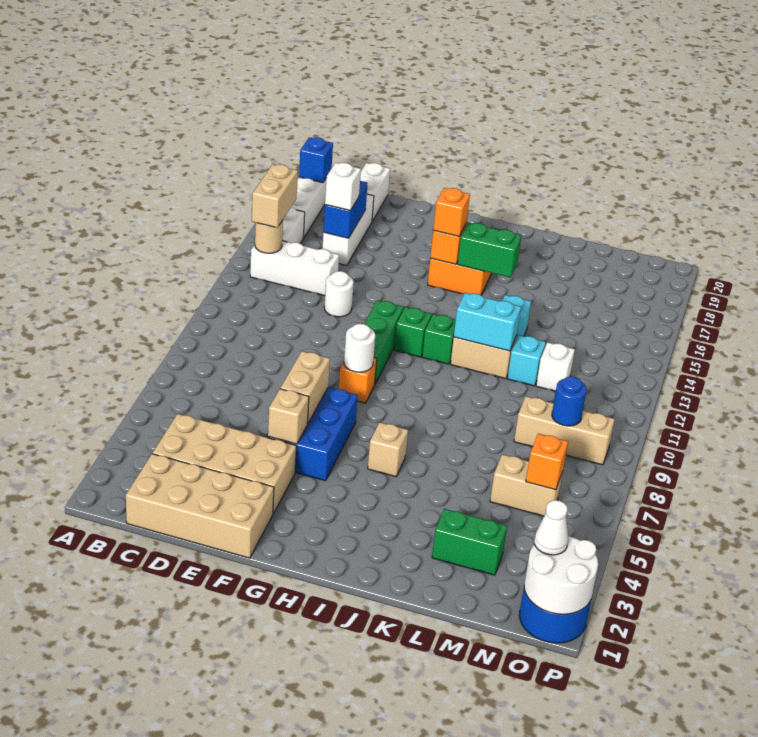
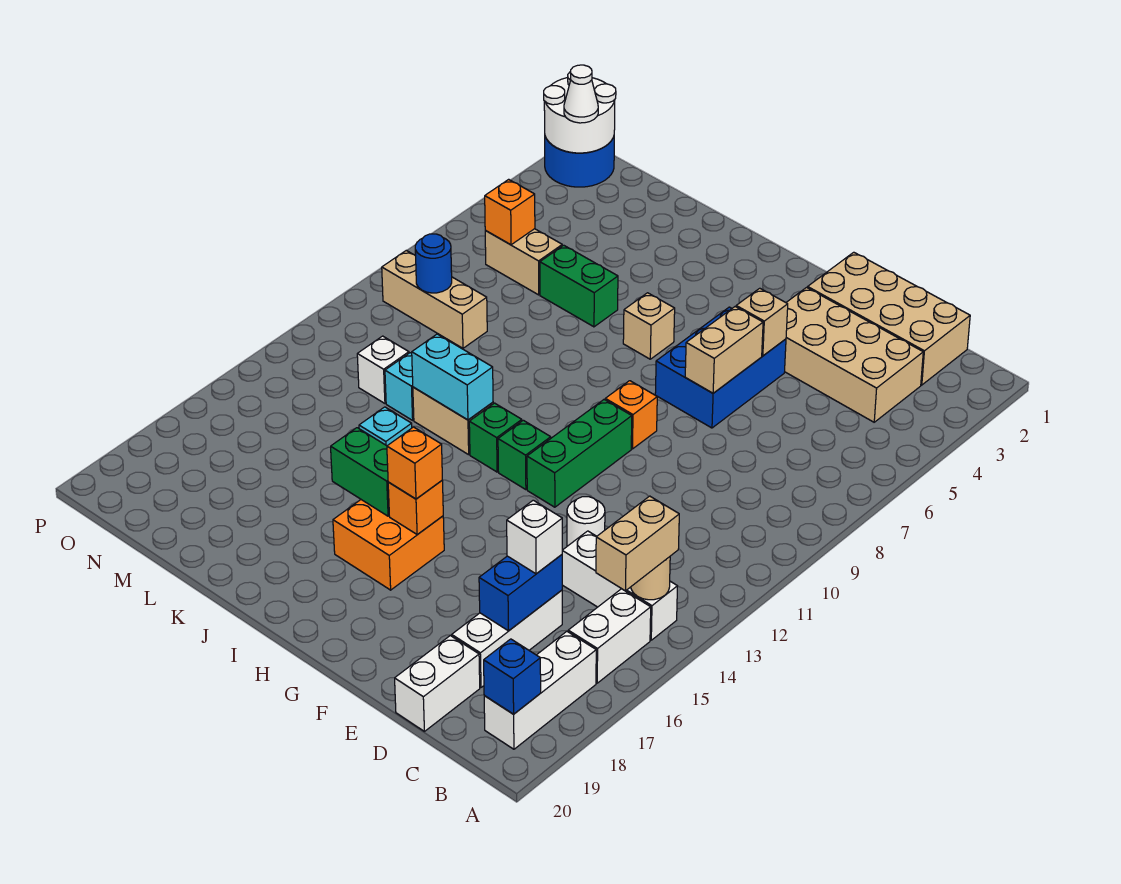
white round brick G9 level 2 -> none
green brick L3:M3 level 1 -> green brick K6:L6 level 1

